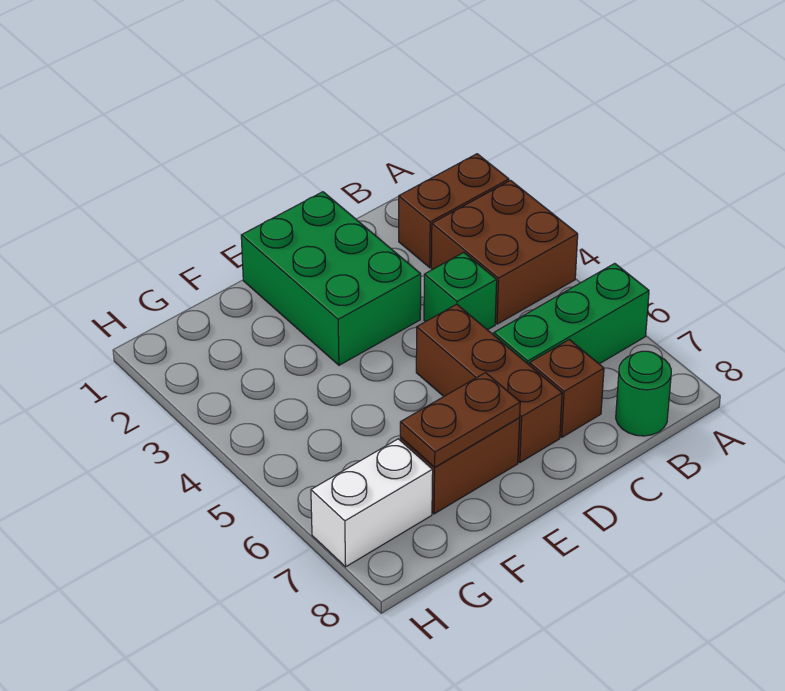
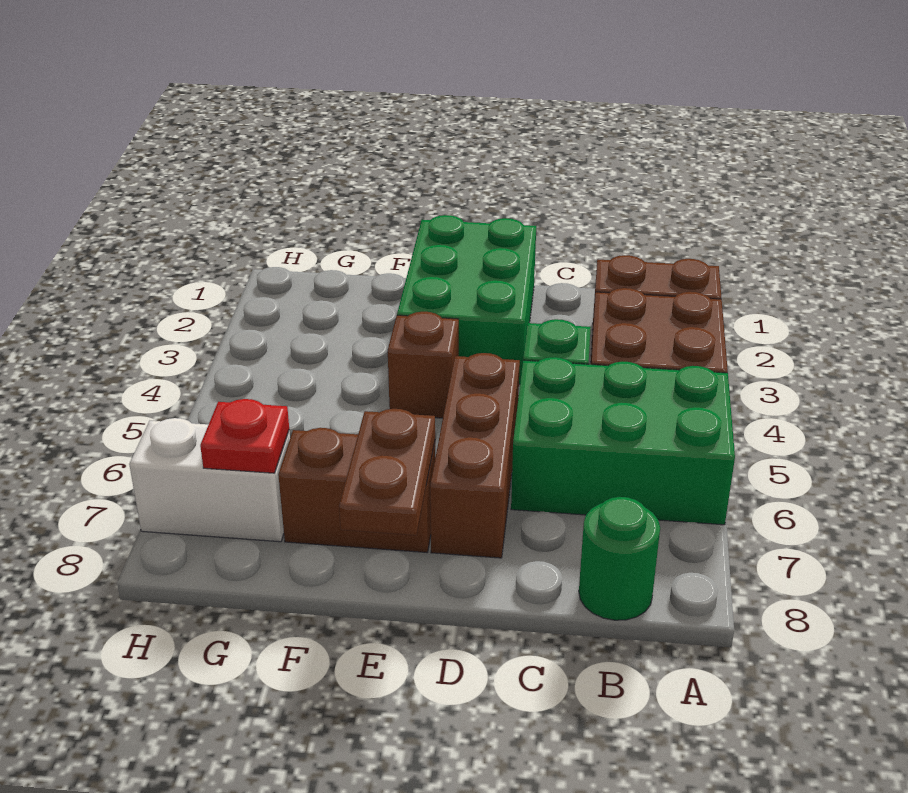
green brick A6:C6 level 1 -> green brick A5:C6 level 1
brown brick C7 level 1 -> brown brick E4 level 1
brown plate E7:F7 level 2 -> brown plate E7:E8 level 2
none -> red plate G7 level 2

